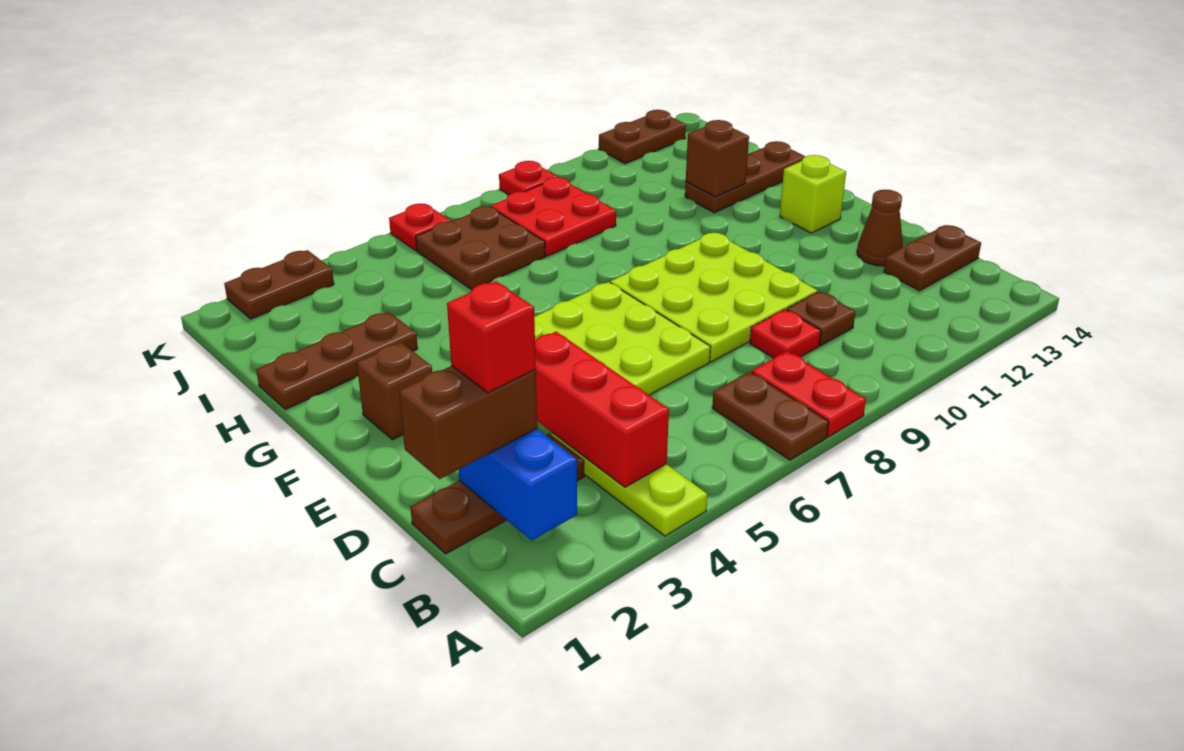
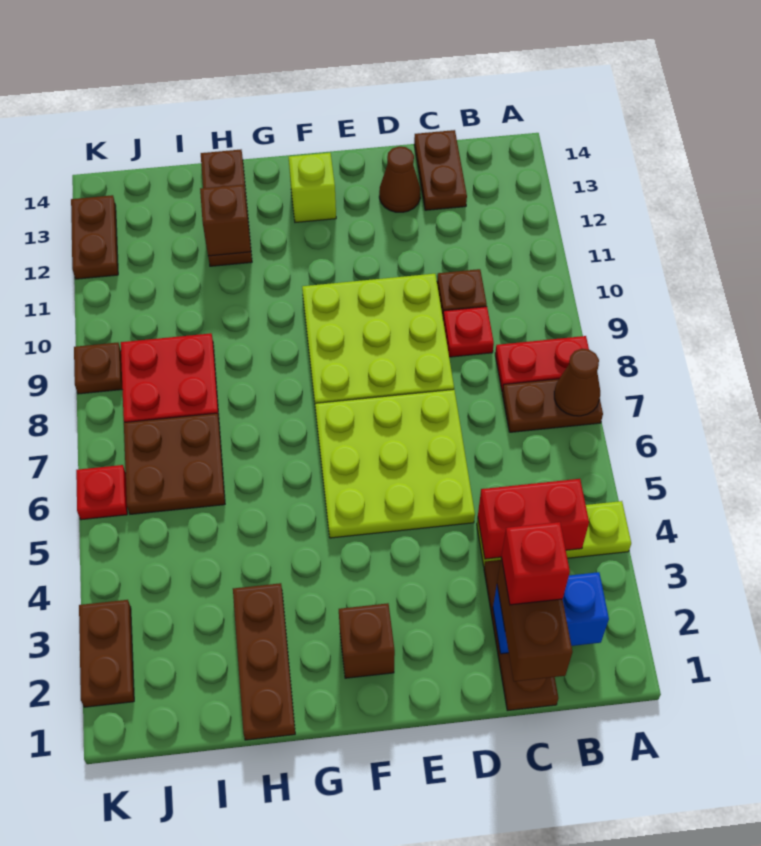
none -> brown cone A7 level 2
red brick B4:D4 level 2 -> red brick B4:C4 level 2
red plate K9 level 1 -> brown plate K9 level 1

